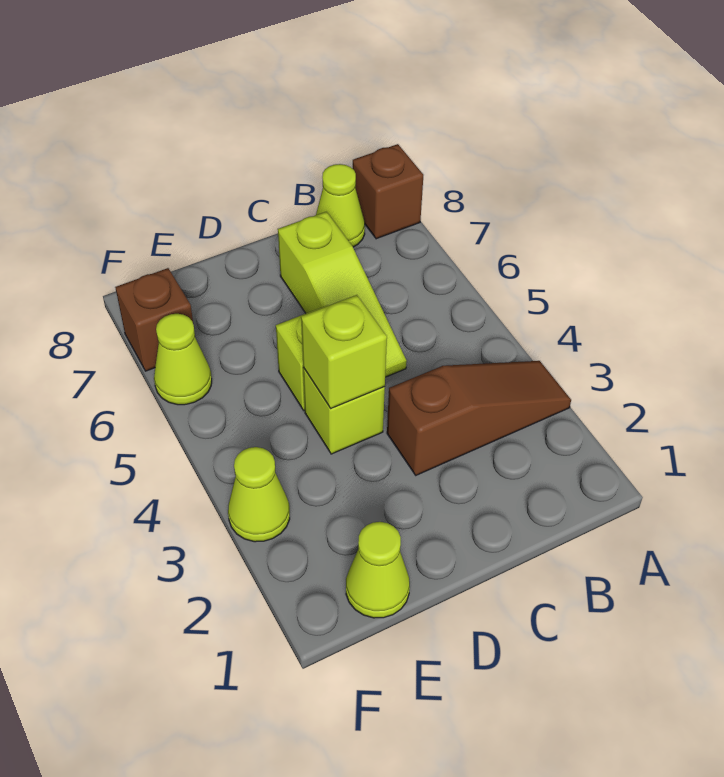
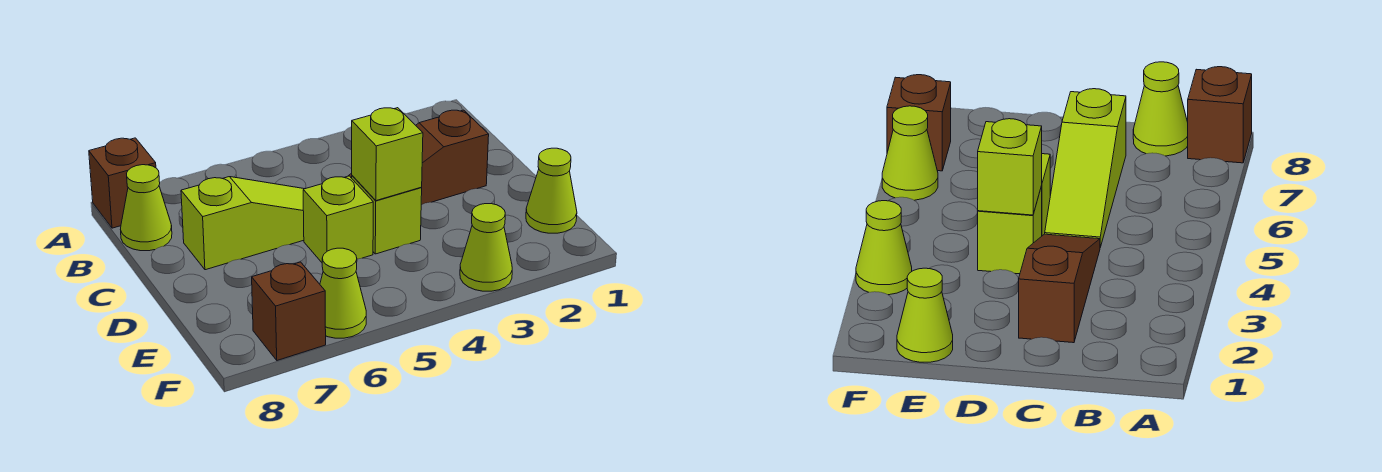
brown slope A3:C3 level 1 top C -> brown slope C2:C4 level 1 top 2

